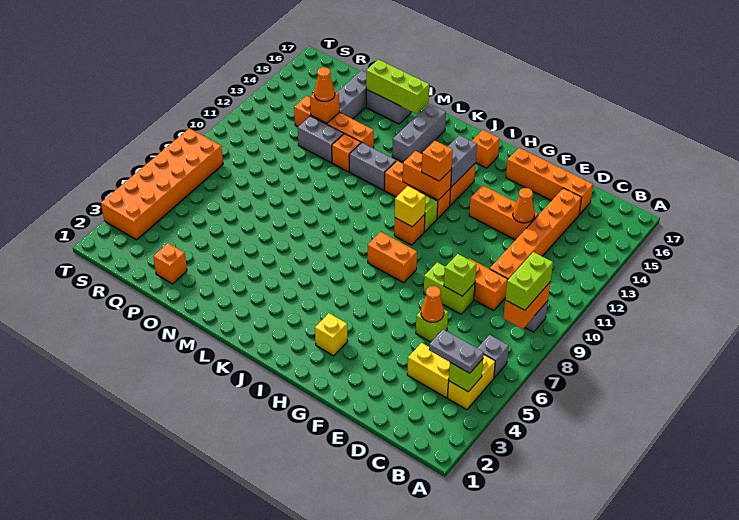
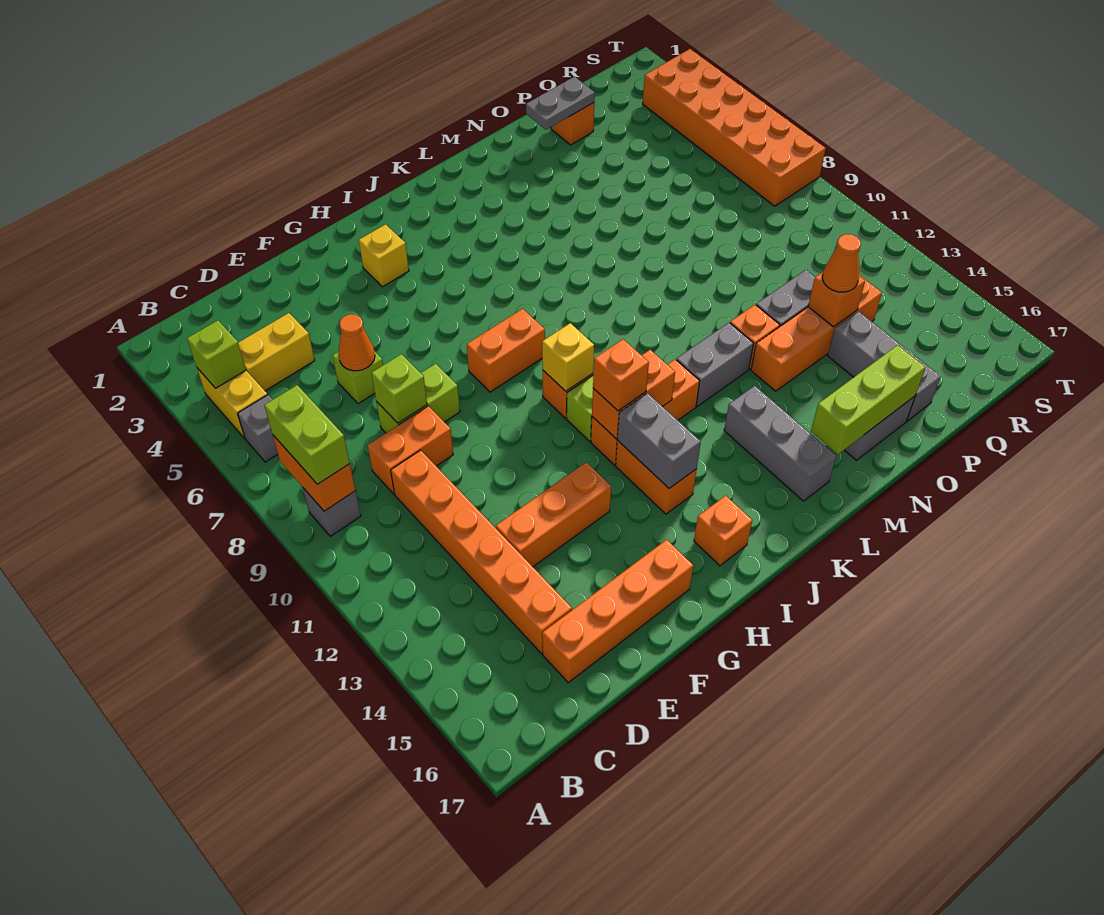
grey plate B4:C4 level 3 -> grey plate O2:P2 level 2
orange cone E13 level 2 -> none

